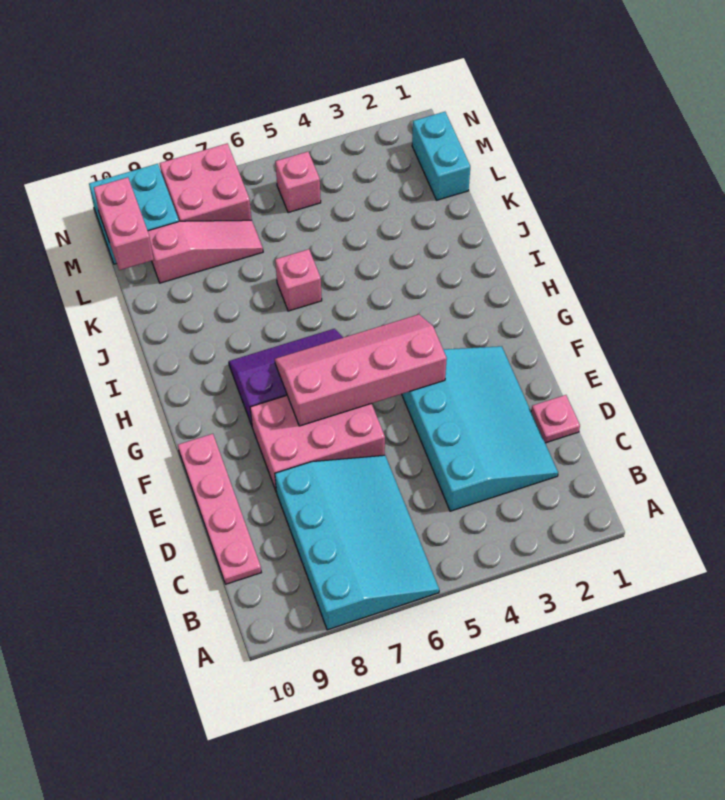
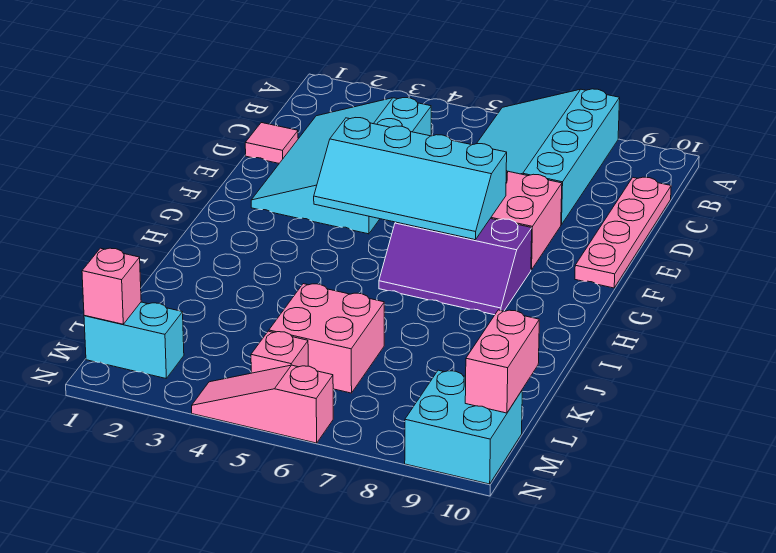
pink plate D1 level 1 -> pink tile D1 level 1
pink slope F4:G7 level 2 top F -> cyan slope F4:G7 level 2 top F
pink brick J6 level 1 -> pink brick M1 level 2
cyan brick L1:M1 level 1 -> cyan brick M1:M2 level 1
pink slope L7:L9 level 1 top 9 -> pink slope N4:N6 level 1 top 6
pink brick M7:N8 level 1 -> pink brick K5:L6 level 1

